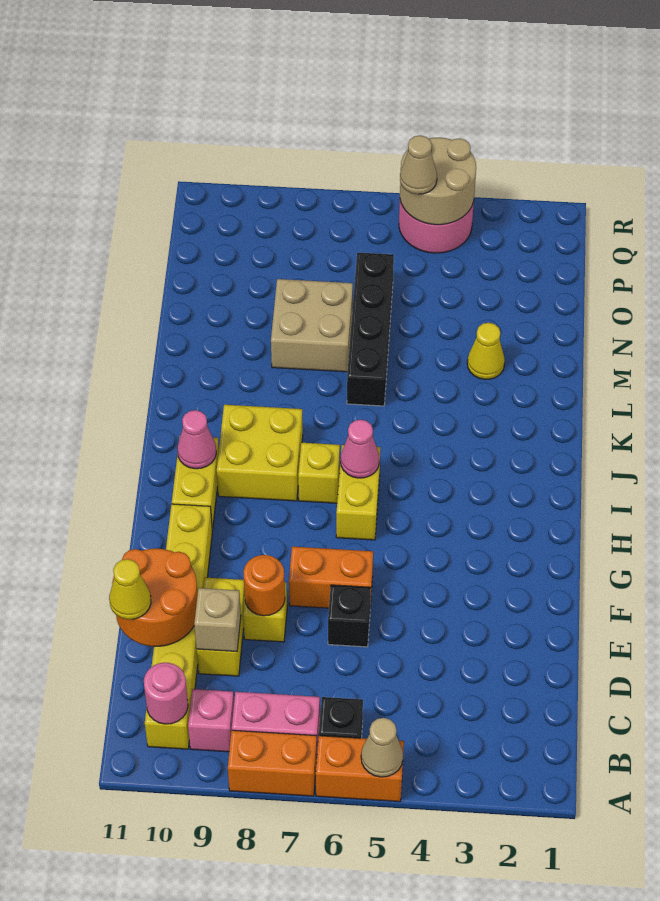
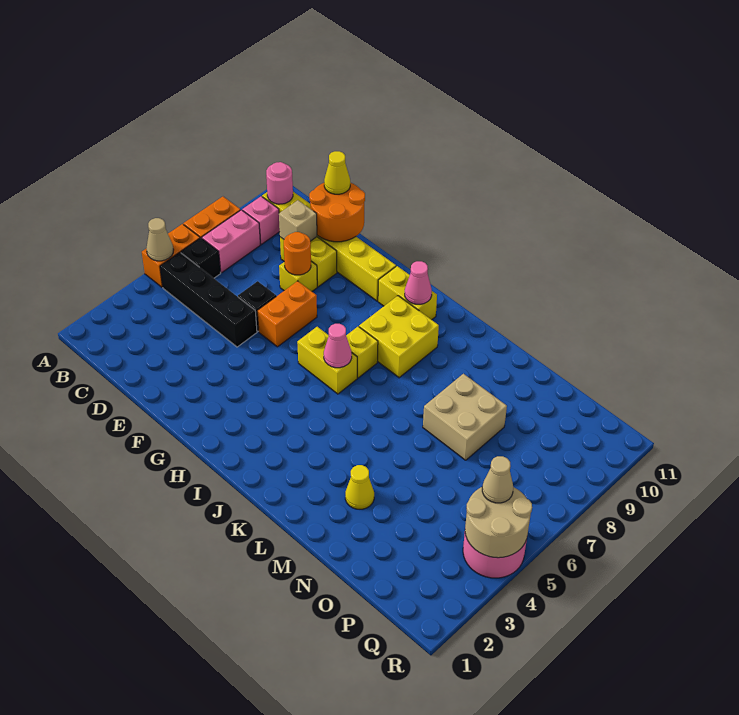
black brick L6:O6 level 1 -> black brick B5:E5 level 1

